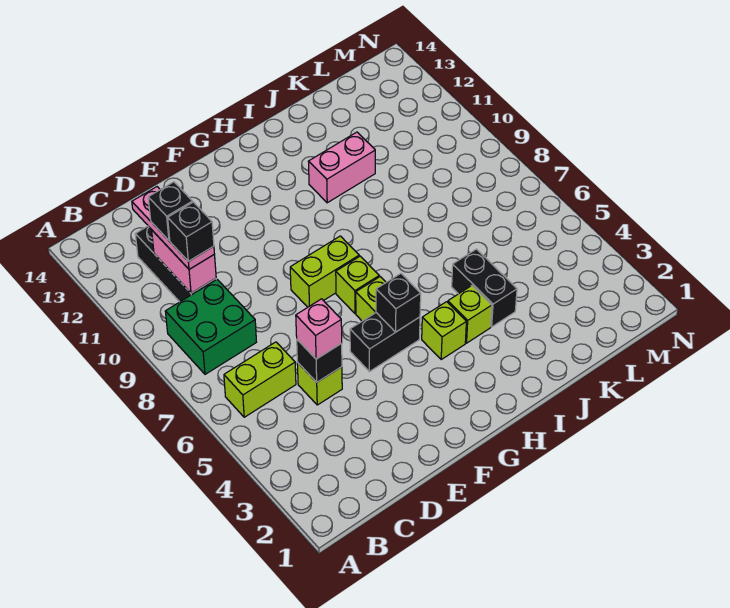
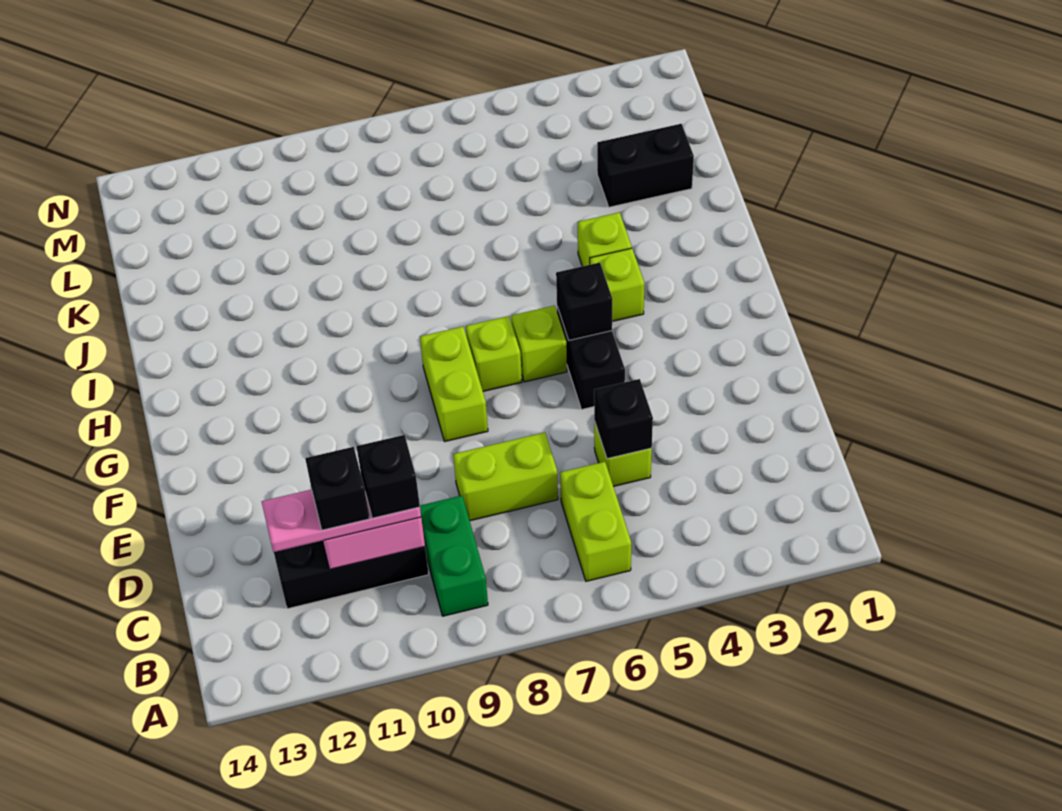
green brick B8:C9 level 1 -> green brick B9:C9 level 1
pink brick D5 level 3 -> none
none -> lime brick D7:D8 level 1
pink brick I11:J11 level 1 -> none
black brick J4:J5 level 1 -> black brick K2:K3 level 1

